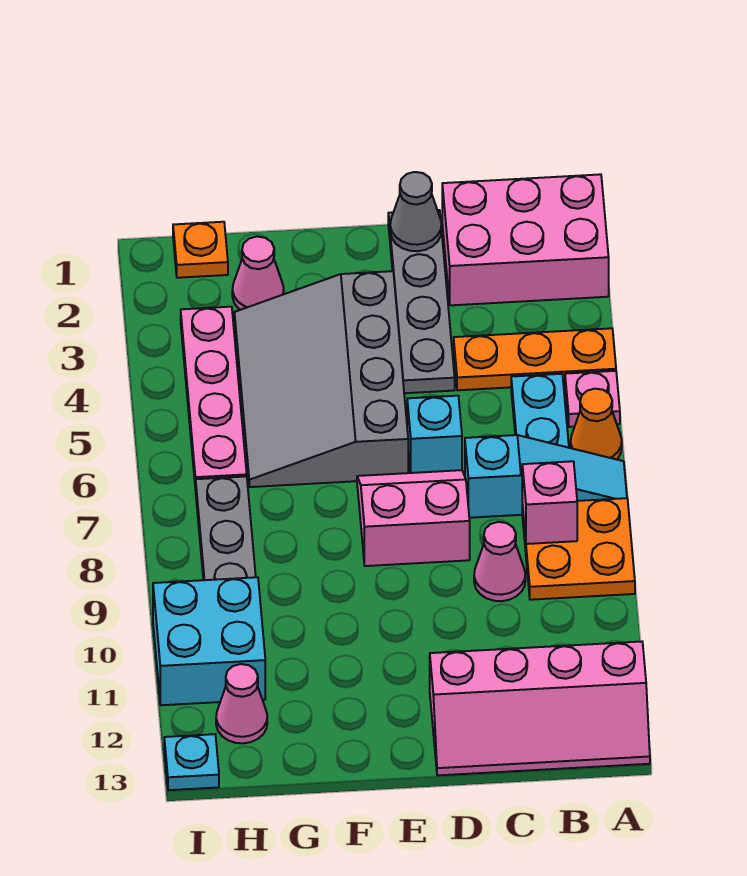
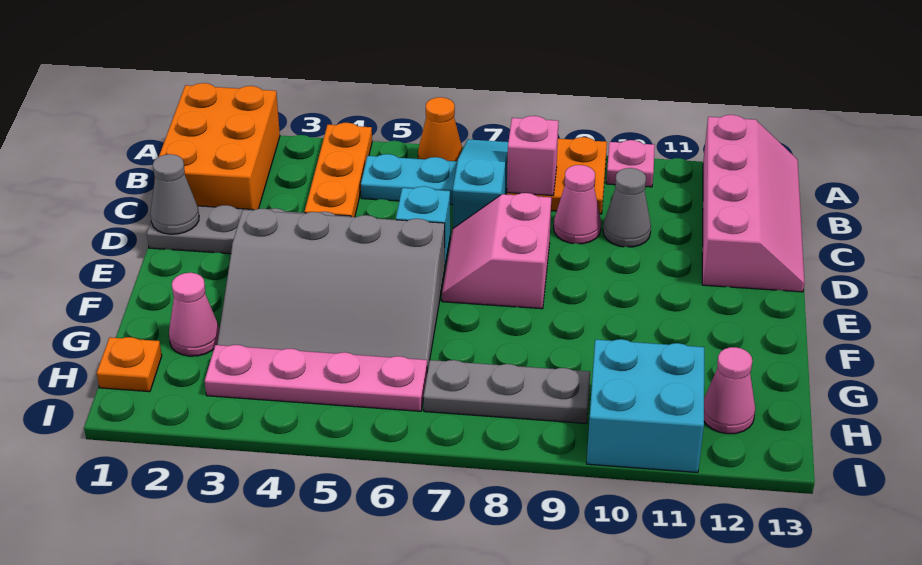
pink brick A1:C2 level 1 -> orange brick A1:C2 level 1
pink plate A5 level 1 -> pink plate A10 level 1
none -> grey cone C10 level 1
cyan plate I13 level 1 -> none

